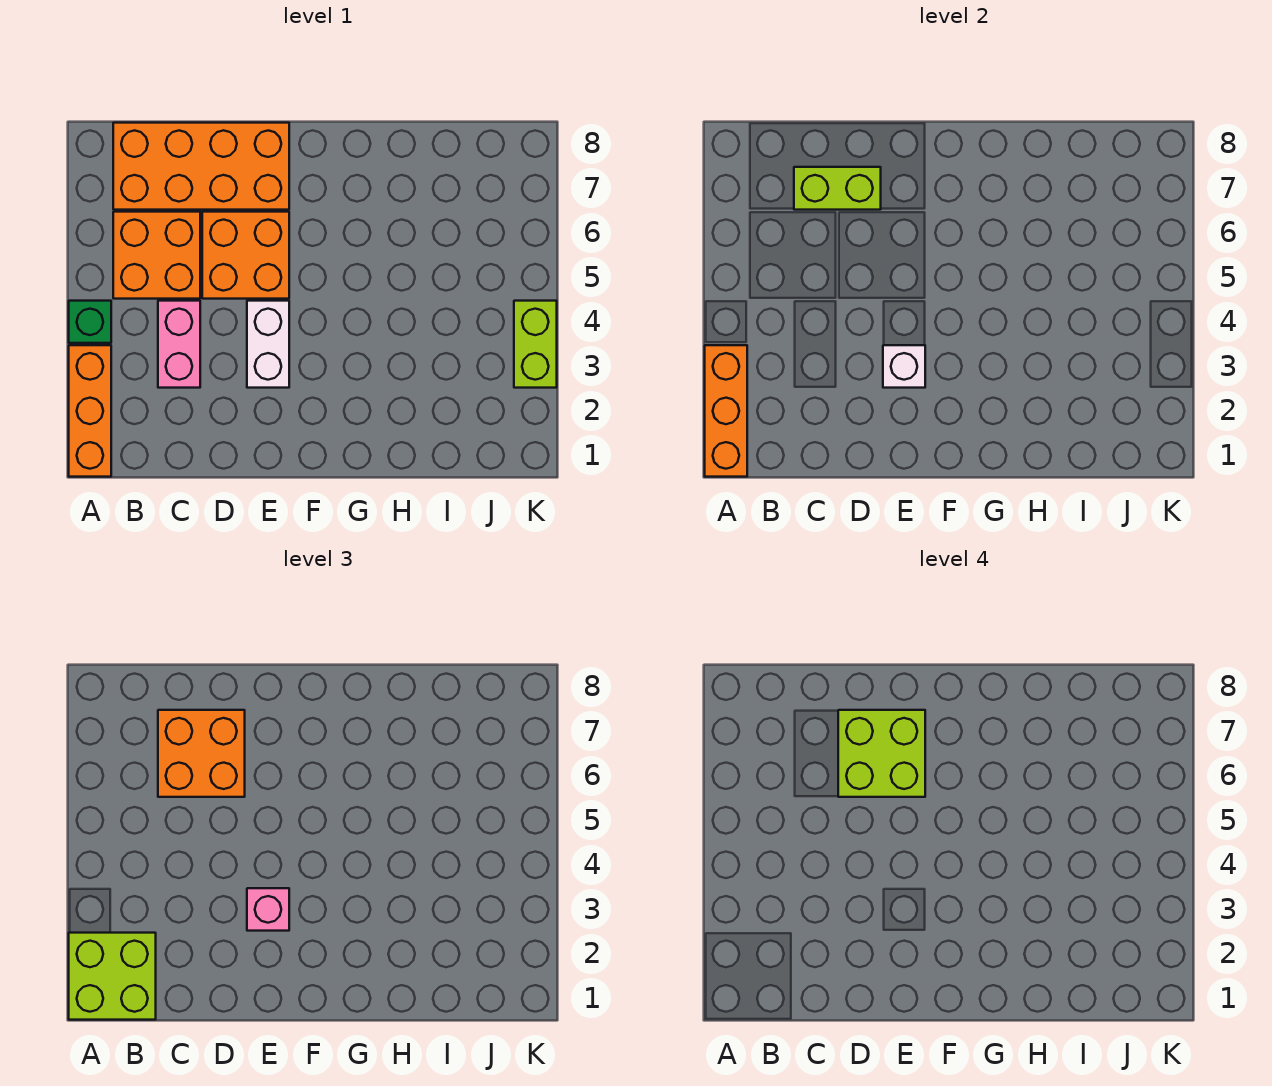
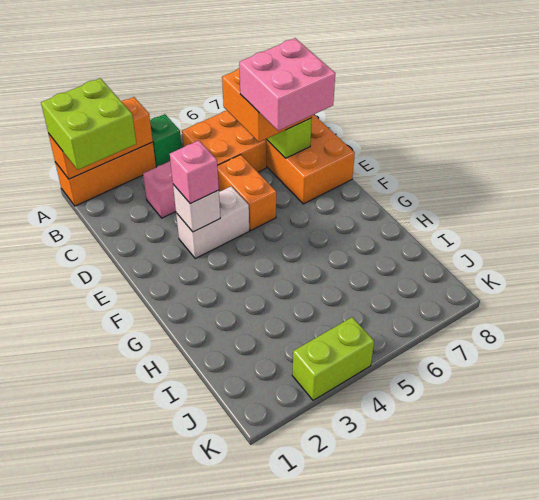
orange brick D5:E6 level 1 -> orange brick D5:E5 level 1
lime brick D6:E7 level 4 -> pink brick D6:E7 level 4

